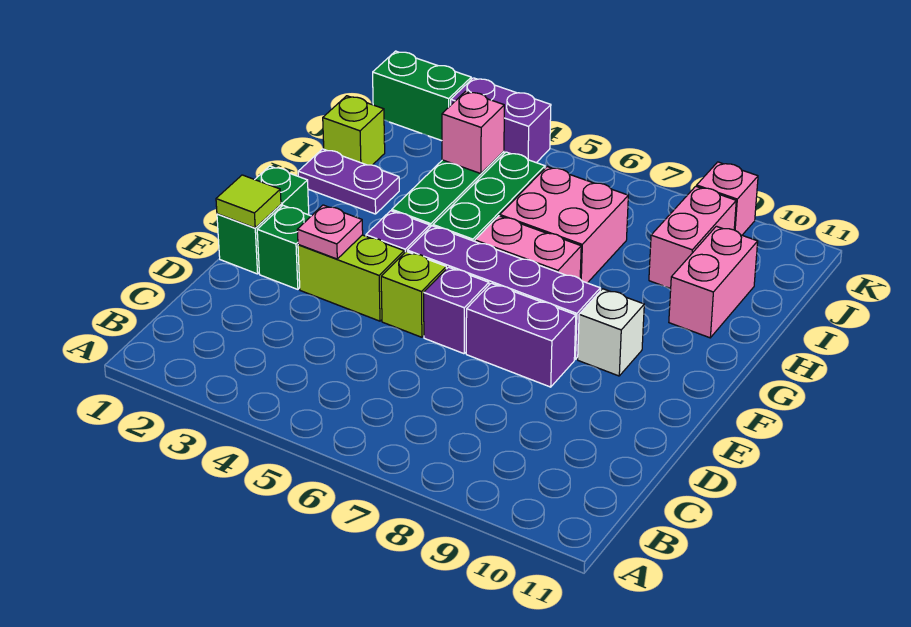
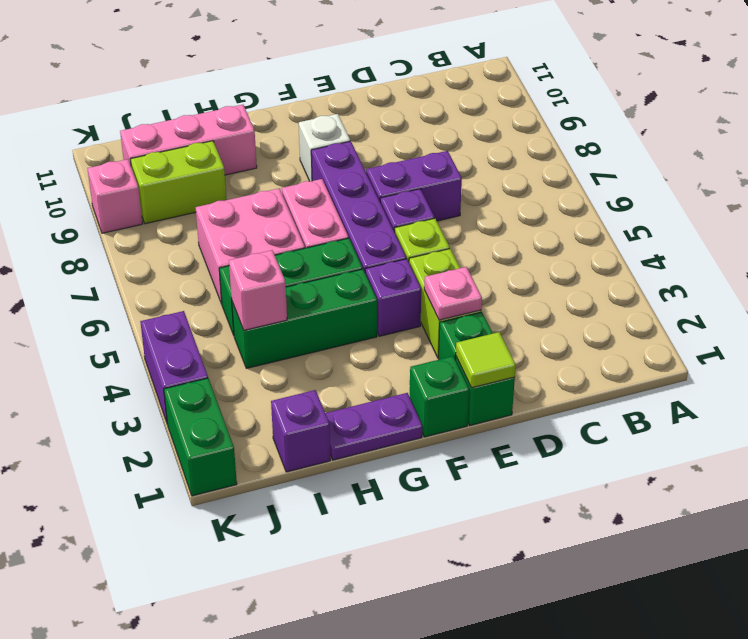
purple brick E7:E8 level 1 -> purple brick D7:E7 level 1
purple plate H1:H2 level 1 -> purple plate G1:H1 level 1
pink brick H10:I10 level 1 -> pink brick H10:J10 level 1
lime brick I1 level 1 -> purple brick I1 level 1
pink brick I9:J9 level 1 -> lime brick I9:J9 level 1

